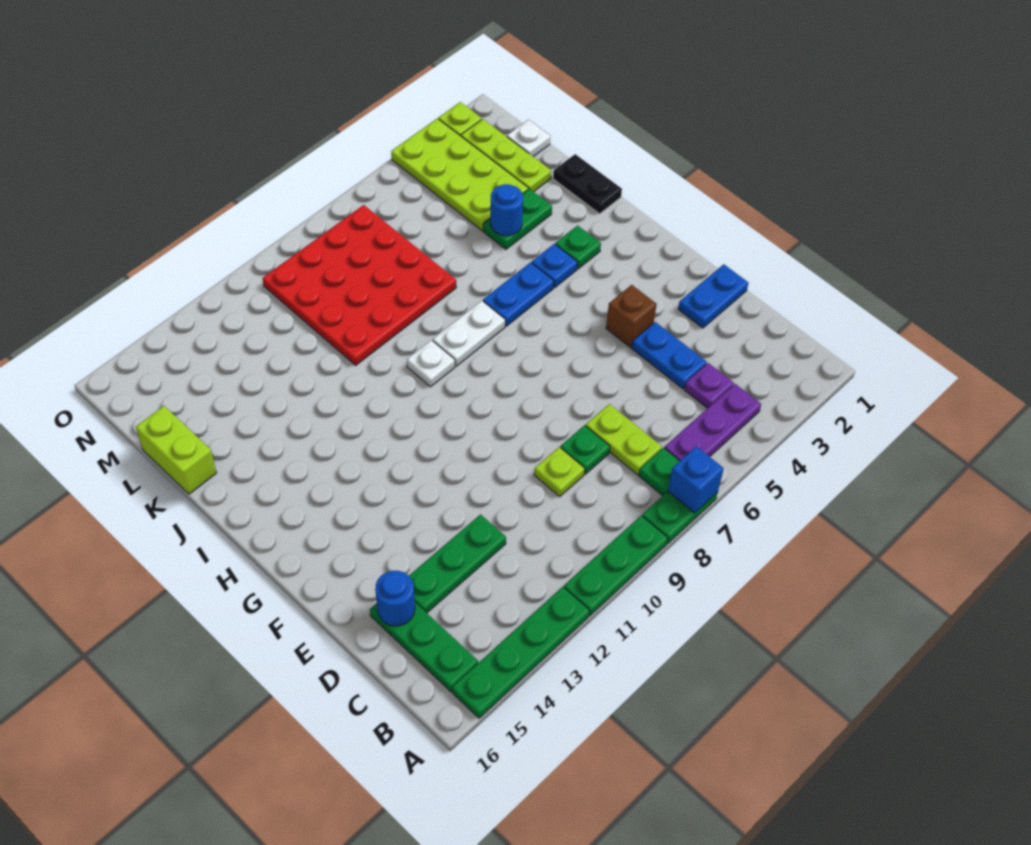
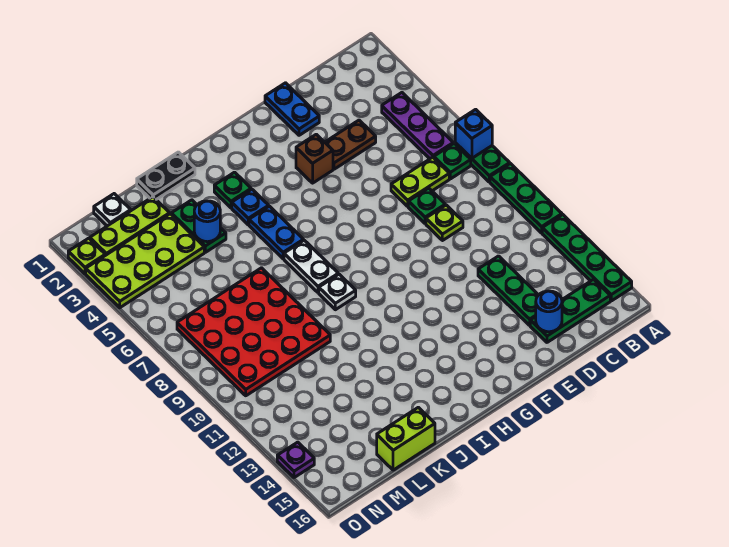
purple plate C4 level 1 -> purple plate O14 level 1
blue plate D4:E4 level 1 -> brown plate D4:E4 level 1

